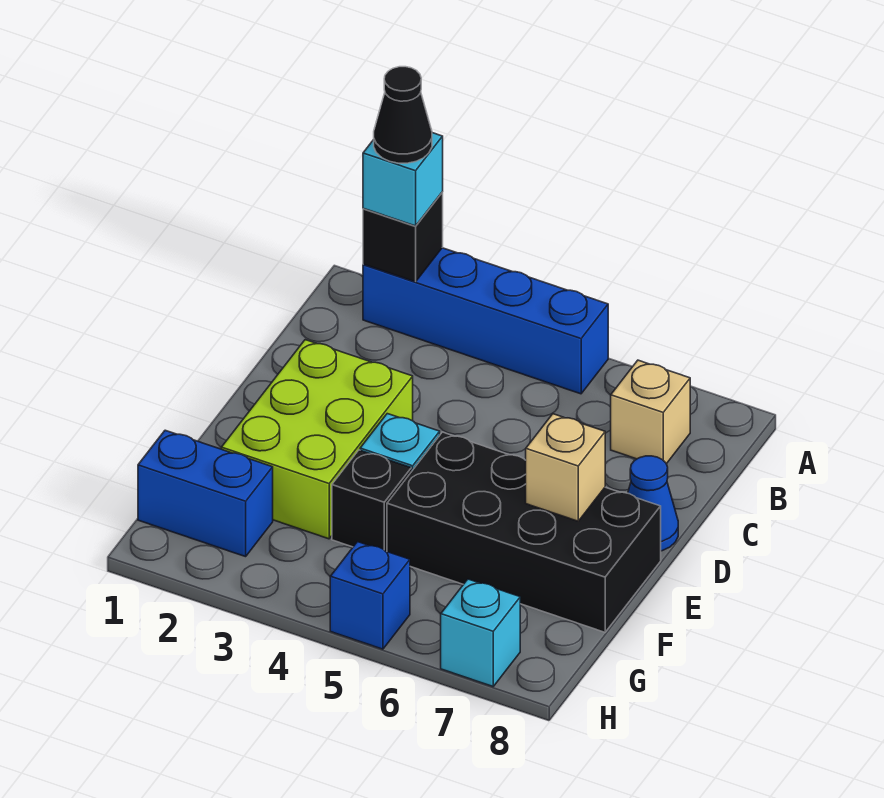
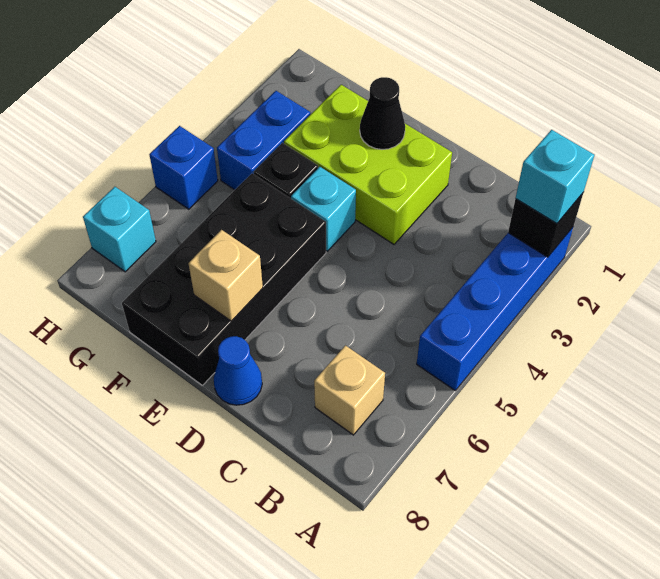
black cone A2 level 4 -> black cone E2 level 2
blue brick G1:G2 level 1 -> blue brick G3:G4 level 1

